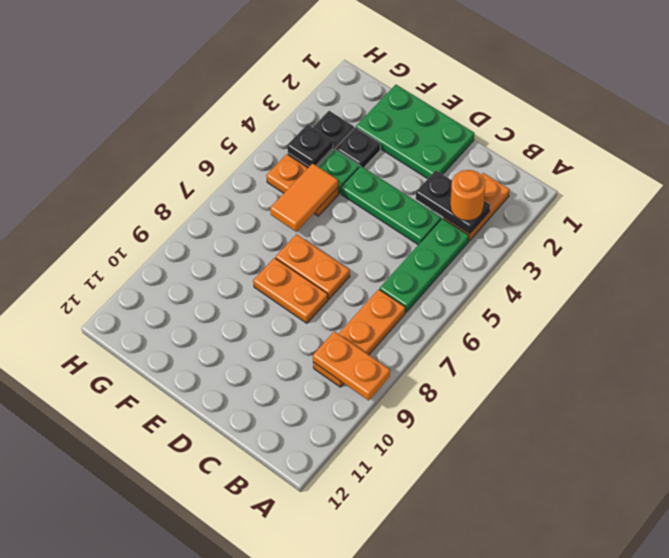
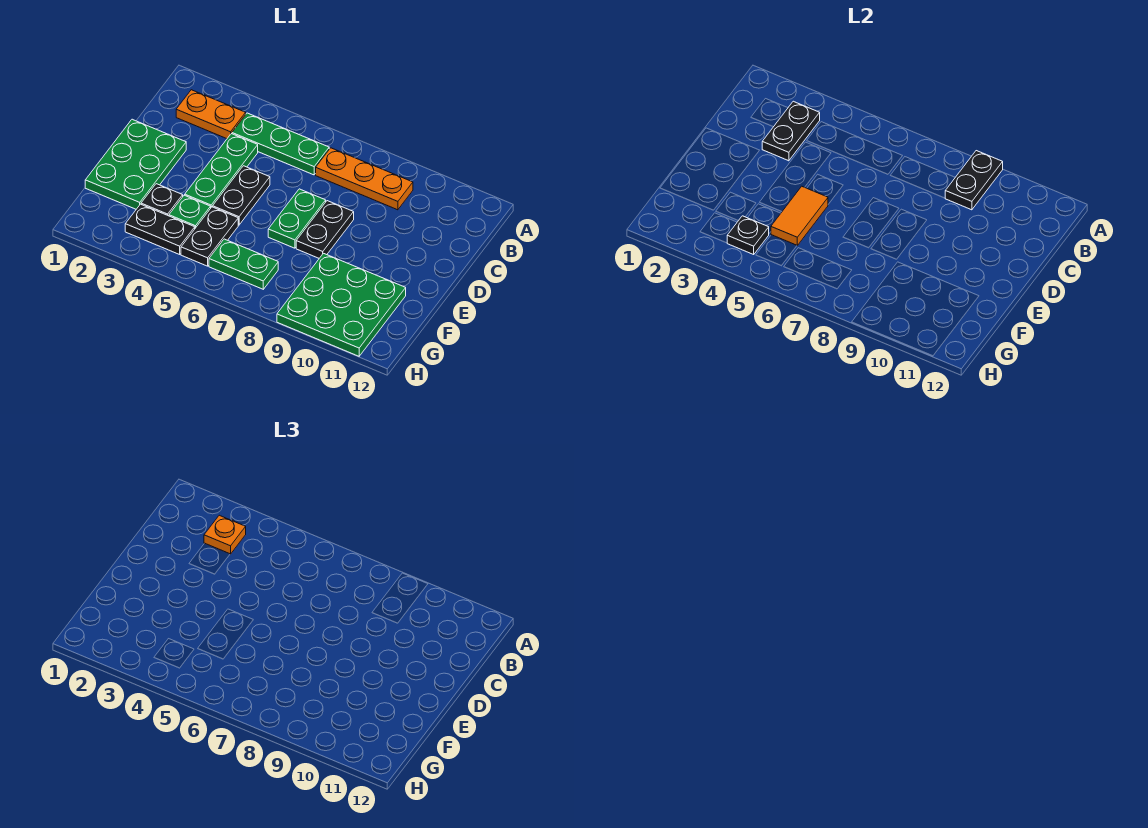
orange plate A9:B9 level 2 -> black plate A9:B9 level 2
orange round brick B3 level 3 -> orange plate B3 level 3
none -> black plate D5:E5 level 1
orange plate D7:E7 level 1 -> green plate D7:E7 level 1
orange plate D8:E8 level 1 -> black plate D8:E8 level 1
orange plate F5:G5 level 1 -> black plate F5:G5 level 1
orange tile F5:F6 level 2 -> orange tile E5:F5 level 2
none -> green plate F9:H11 level 1
none -> green plate G6:G7 level 1

